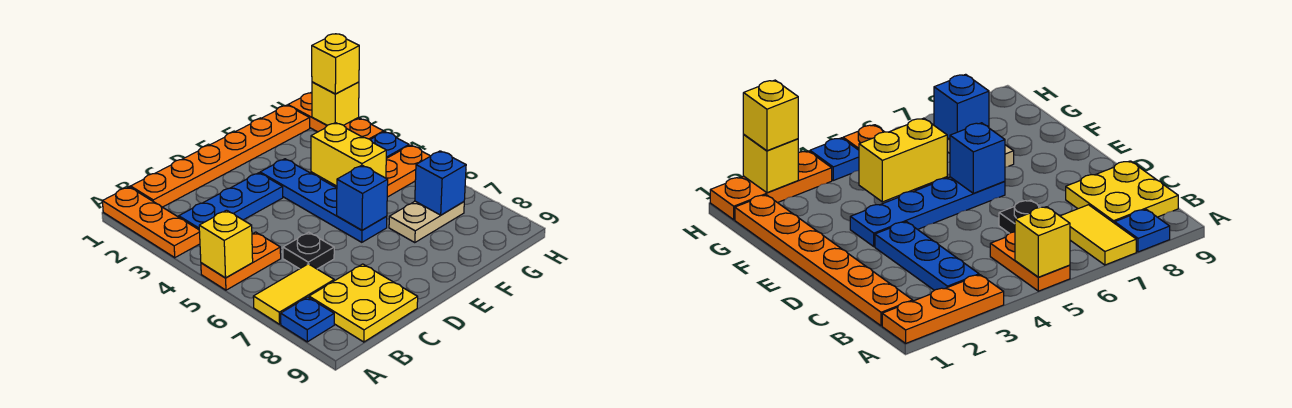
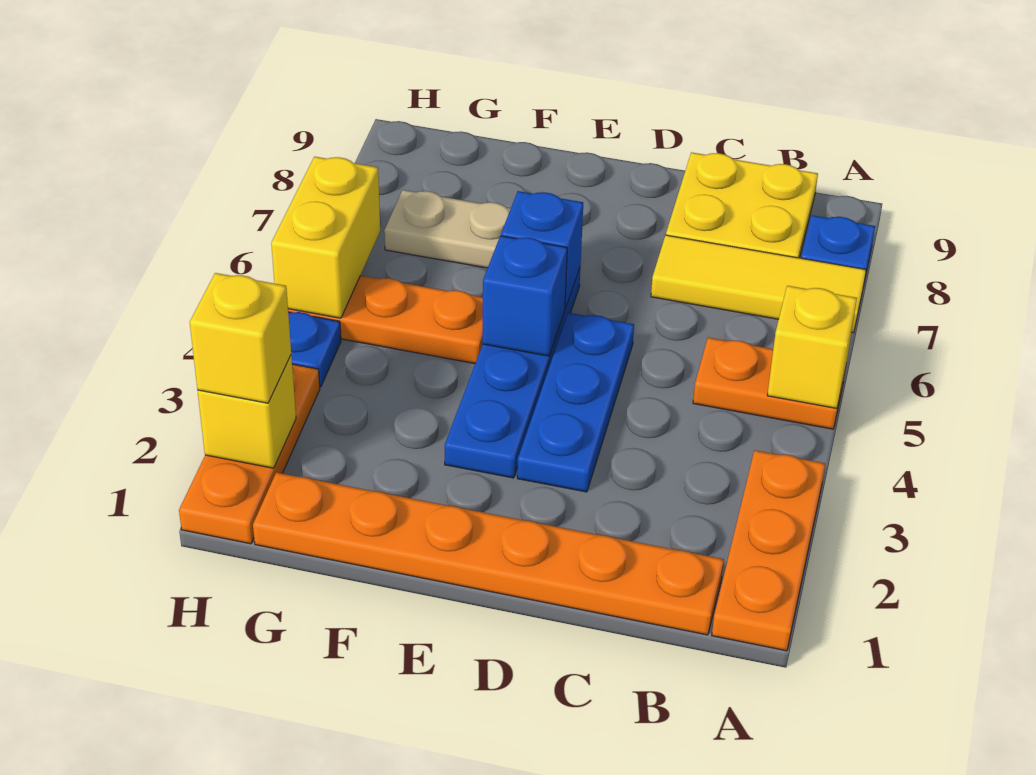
yellow tile A7:B7 level 1 -> yellow tile A7:C7 level 1
blue plate B3:D3 level 1 -> blue plate D3:D5 level 1
black plate C6 level 1 -> none
yellow brick F4:F5 level 2 -> yellow brick H5:H6 level 2
blue brick G7 level 2 -> blue brick E5 level 2

